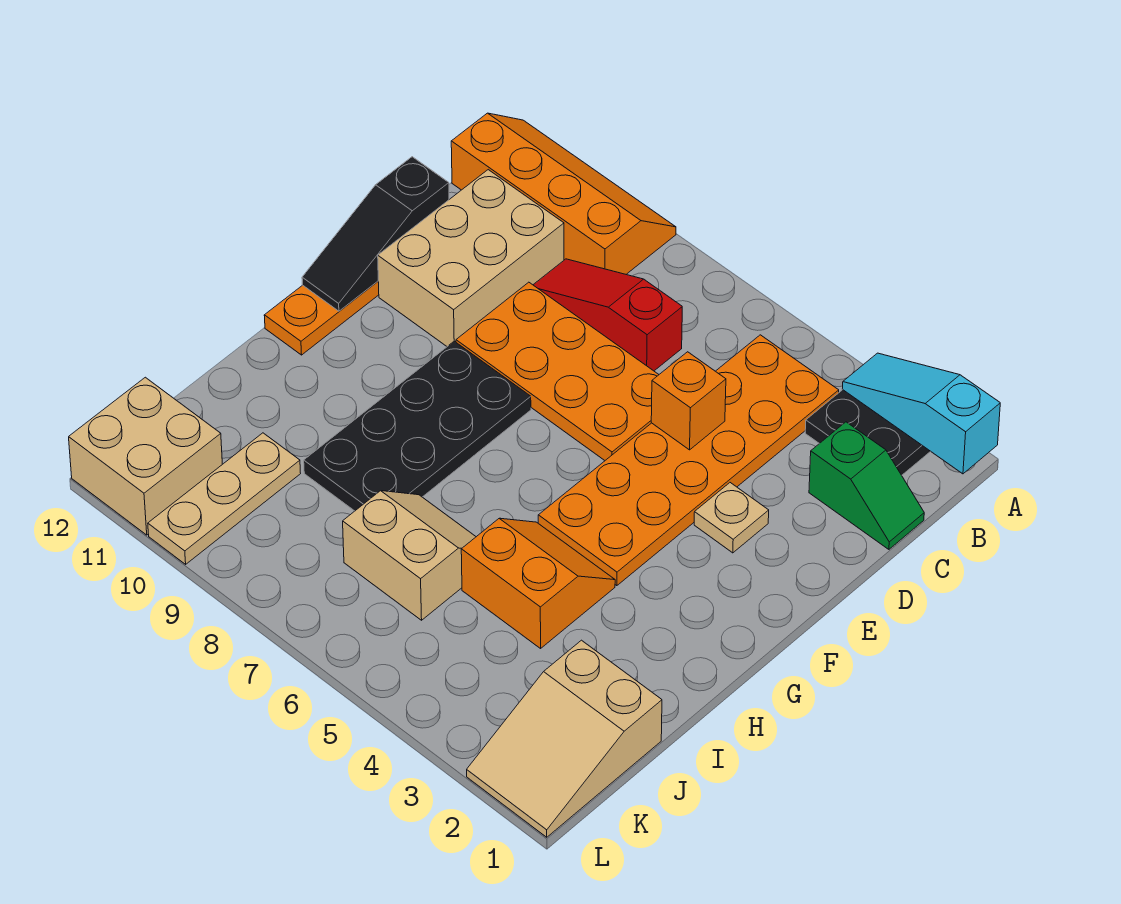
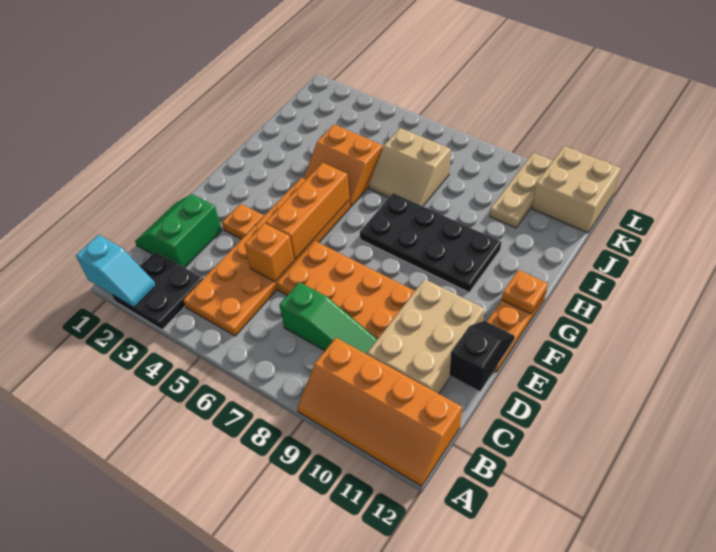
cyan slope A1:A3 level 2 top 1 -> cyan slope A1:A2 level 2 top 1
green slope C1:C2 level 1 top 2 -> green slope C1:D2 level 1 top 2
red slope C7:C9 level 1 top 7 -> green slope C7:C9 level 1 top 7
black slope D12:F12 level 2 top D -> black slope D12:E12 level 2 top D
tan plate E3 level 1 -> orange plate E3 level 1
none -> orange brick E5:G5 level 2
black plate F8:I9 level 1 -> black plate G7:H10 level 1
none -> orange plate G12 level 2
tan slope J1:L2 level 1 top J -> none

